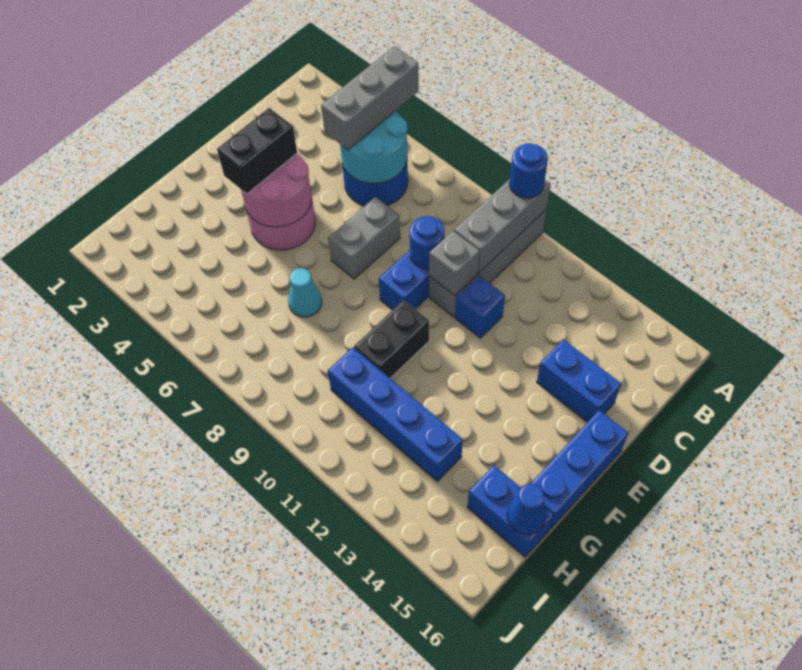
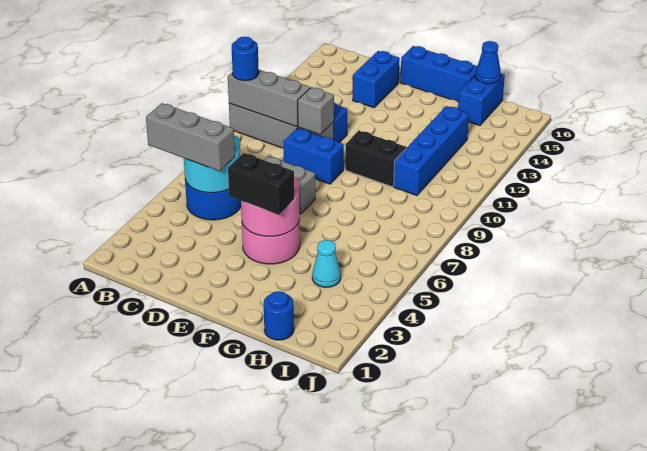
blue round brick D9 level 2 -> blue round brick H1 level 1
cyan cone G7 level 1 -> cyan cone H4 level 1

